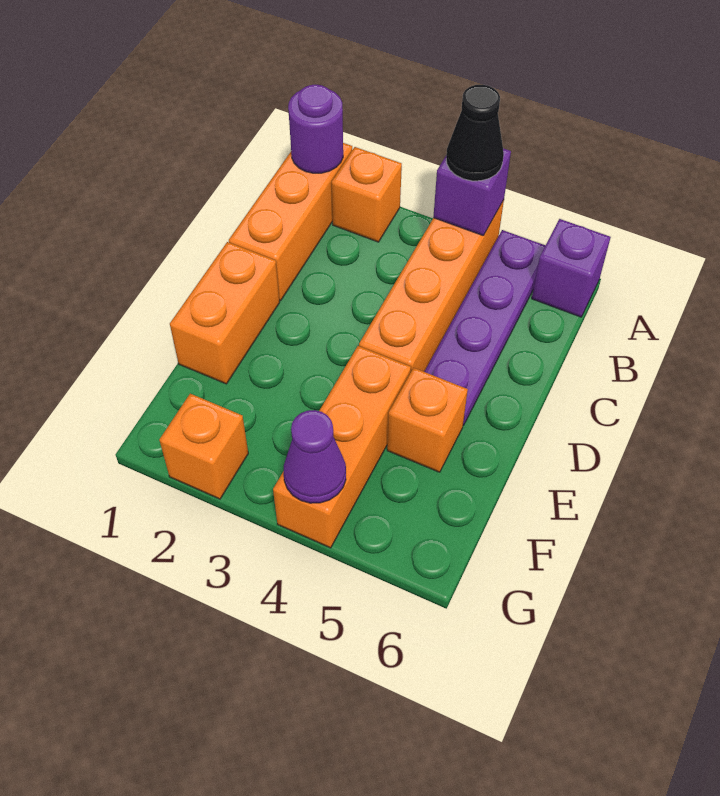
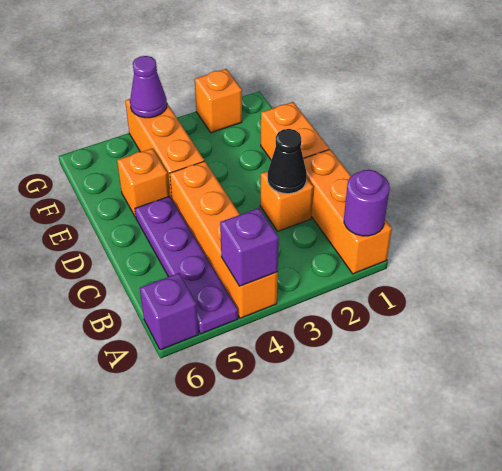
orange brick A2 level 1 -> orange brick C2 level 1
black cone A4 level 3 -> black cone C2 level 2

